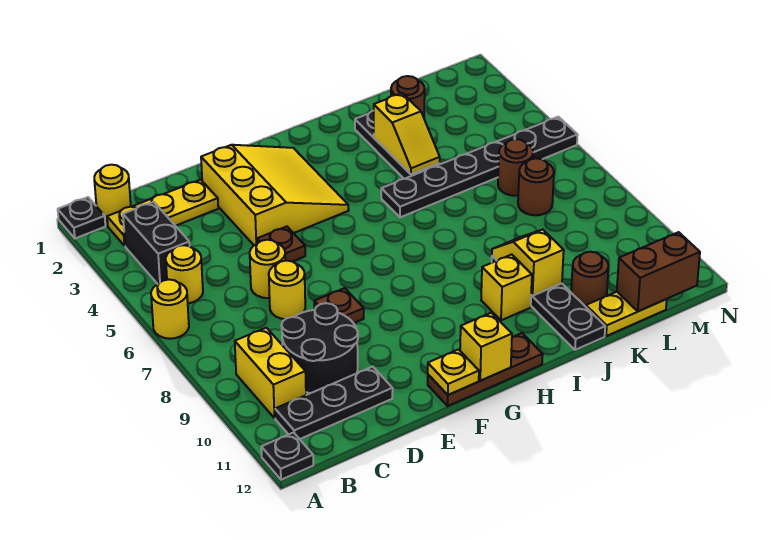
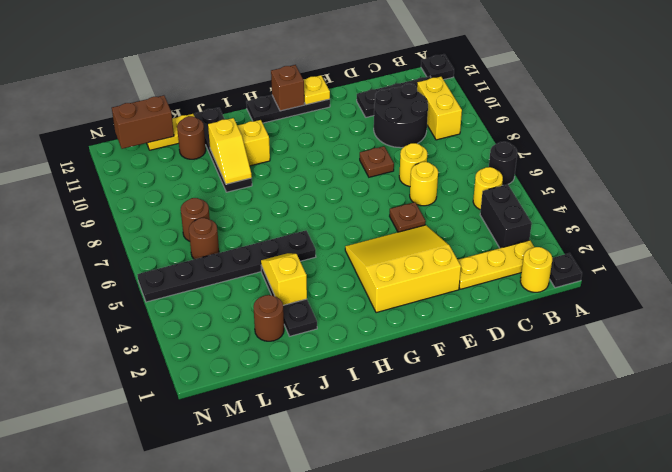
yellow round brick A6 level 1 -> black round brick A6 level 1
yellow slope E2:G4 level 1 top E -> yellow slope E2:G4 level 1 top 2
brown plate F12:H12 level 1 -> black plate F12:H12 level 1
yellow brick G12 level 2 -> brown brick G12 level 2

